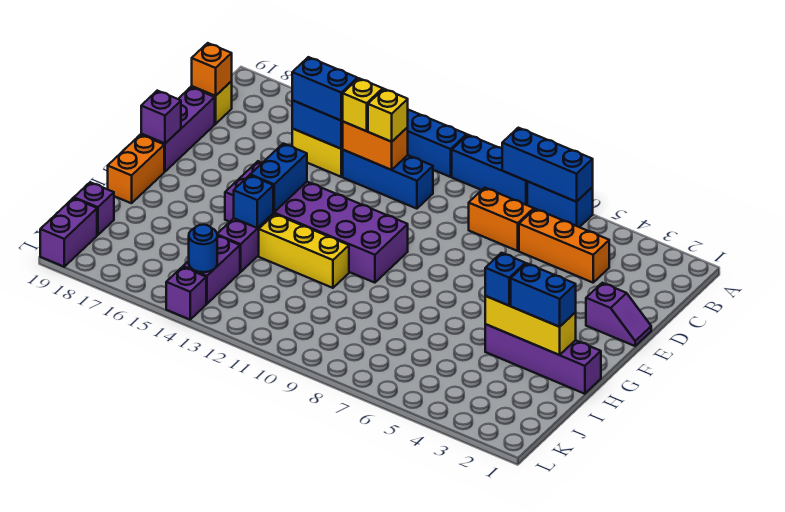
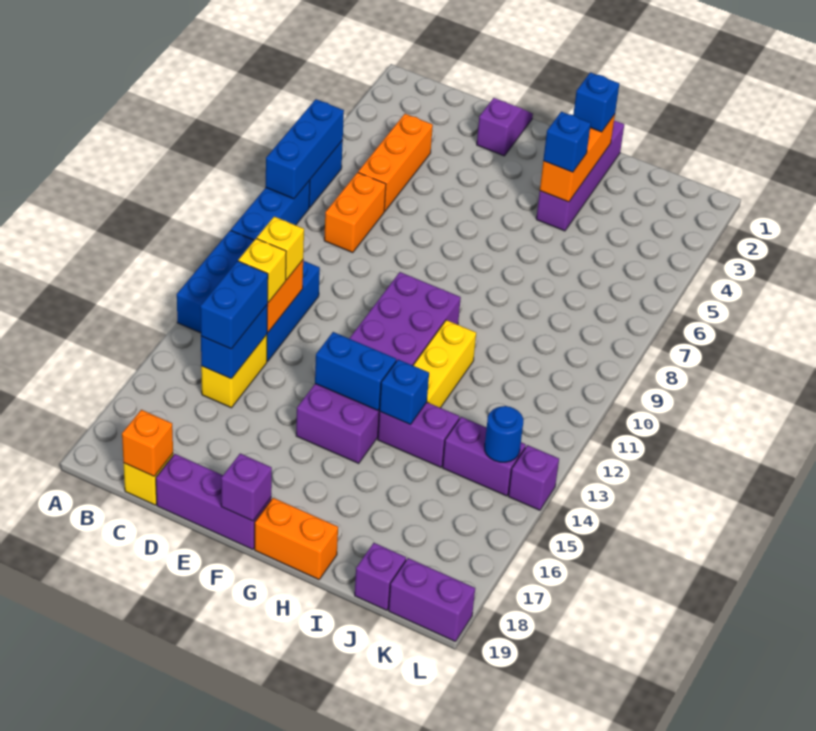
yellow brick H2:H4 level 2 -> orange brick H2:H4 level 2
blue brick H2:H3 level 3 -> blue brick H2 level 3

